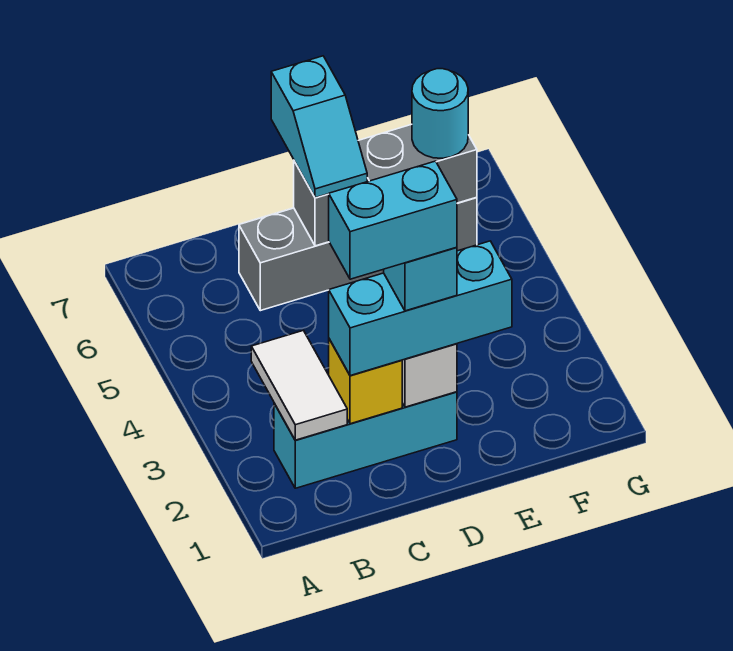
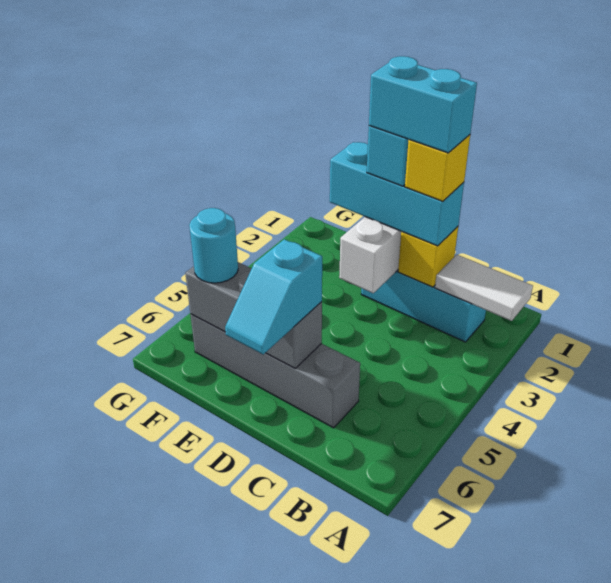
white tile B2:B3 level 2 -> white tile A2:B2 level 2
none -> yellow brick C2 level 4
cyan slope D6:D7 level 3 top 7 -> cyan slope D6:D7 level 3 top 6

